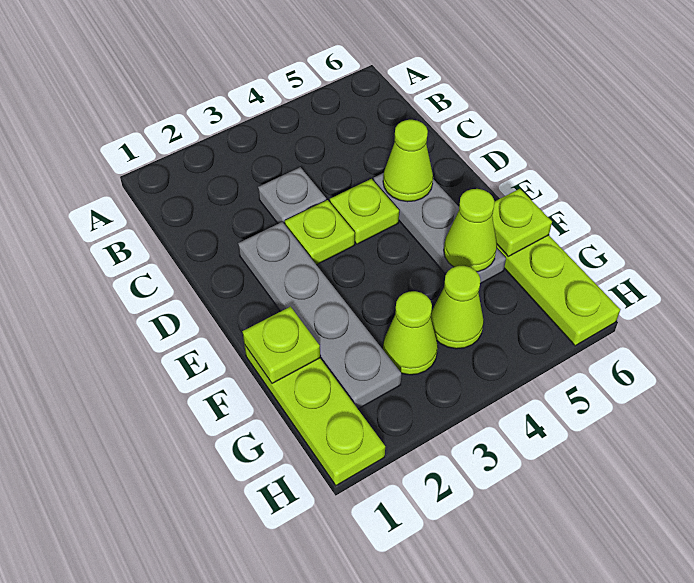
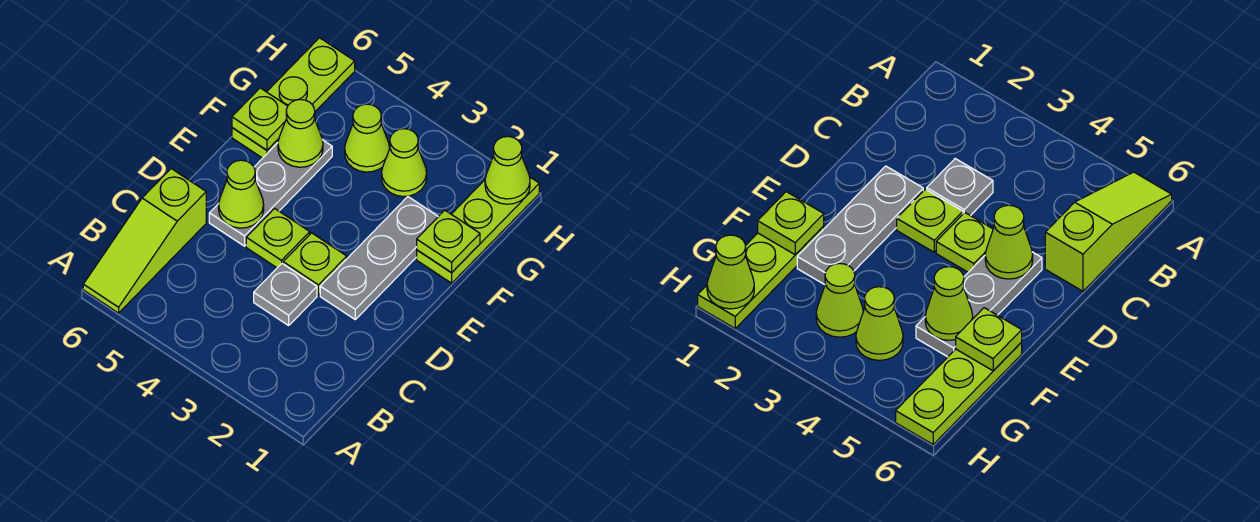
none -> lime slope A6:C6 level 1 top C
grey plate D2:G2 level 1 -> grey plate D2:F2 level 1
none -> lime cone H1 level 2

